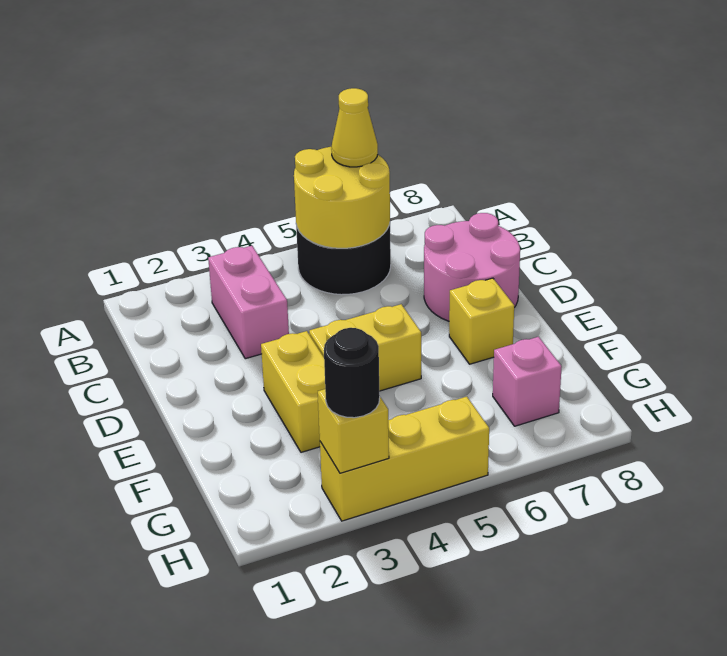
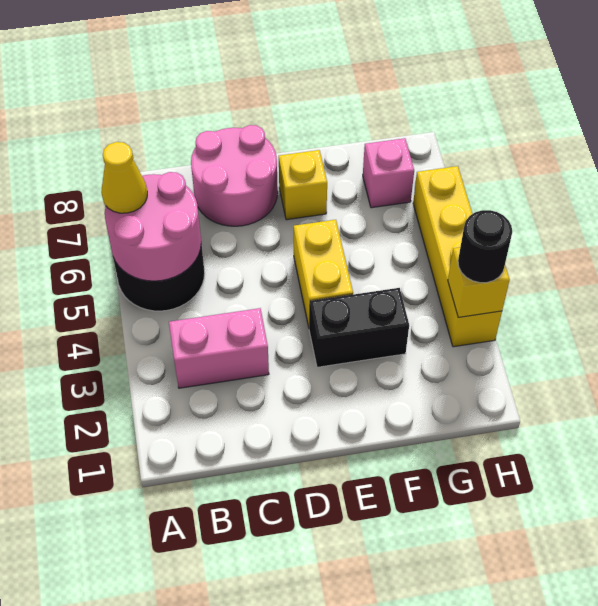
yellow round brick A5:B6 level 2 -> pink round brick A5:B6 level 2
yellow brick E3:F3 level 1 -> black brick E3:F3 level 1
yellow brick H3:H5 level 1 -> yellow brick H3:H6 level 1

